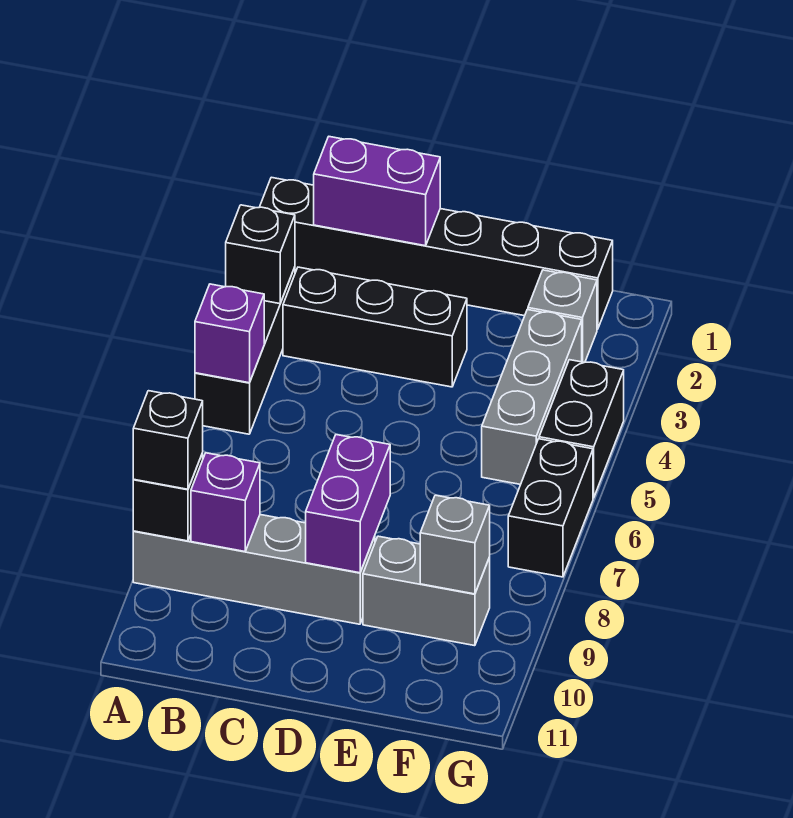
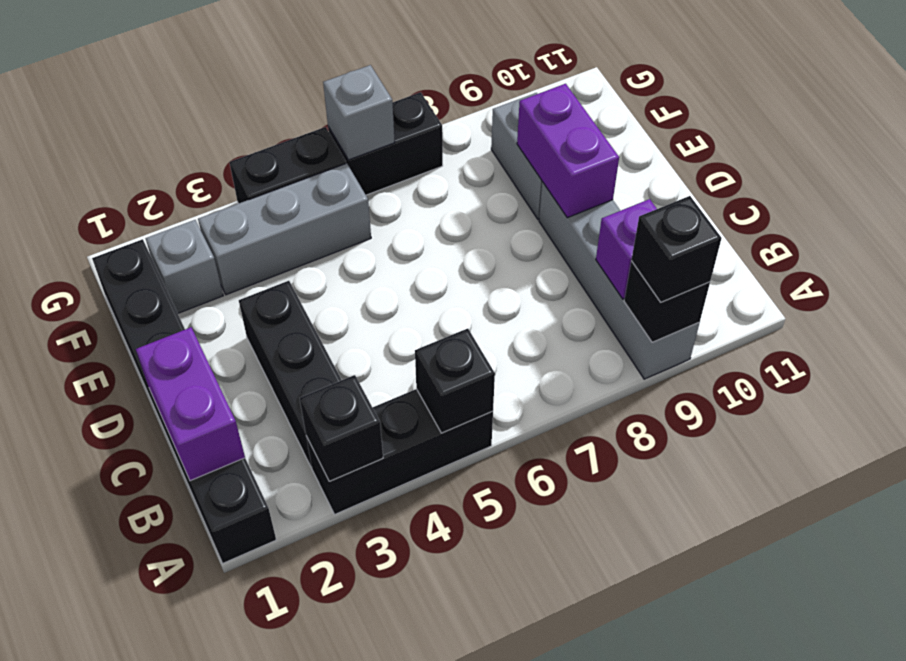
purple brick A5 level 2 -> black brick A5 level 2
purple brick D8:D9 level 2 -> purple brick D9:E9 level 2
grey brick F9 level 2 -> grey brick G6 level 2

